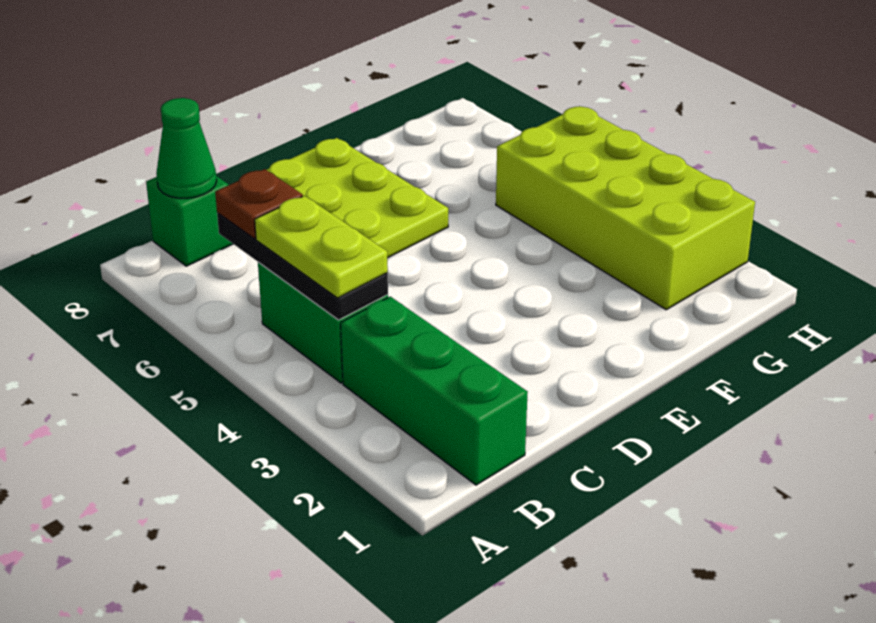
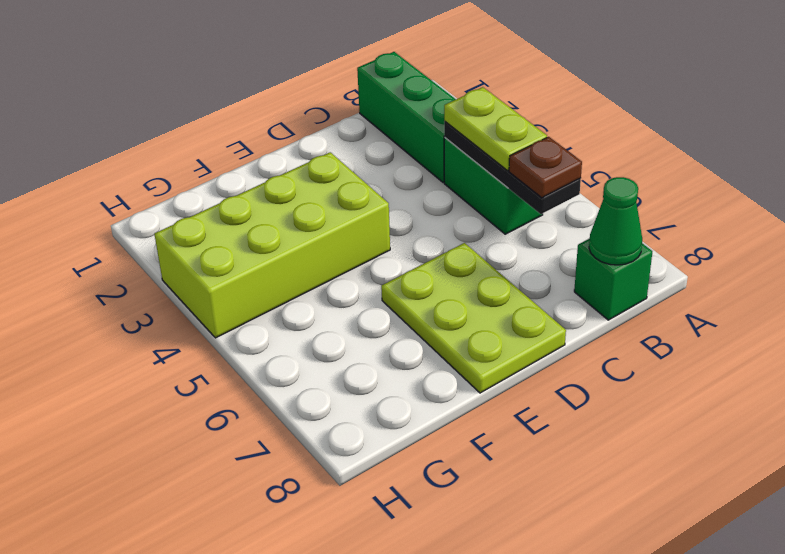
lime brick G2:H5 level 1 -> lime brick E3:H4 level 1

